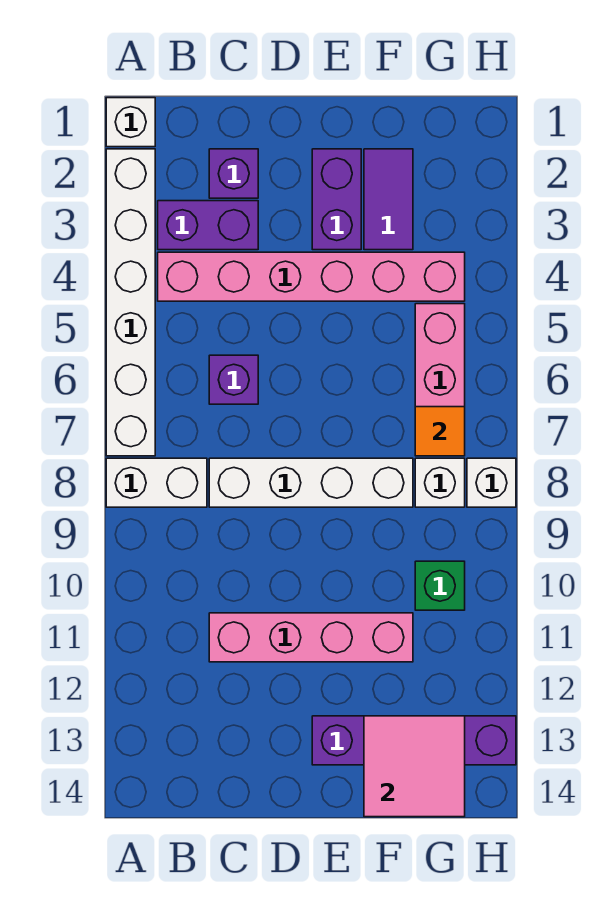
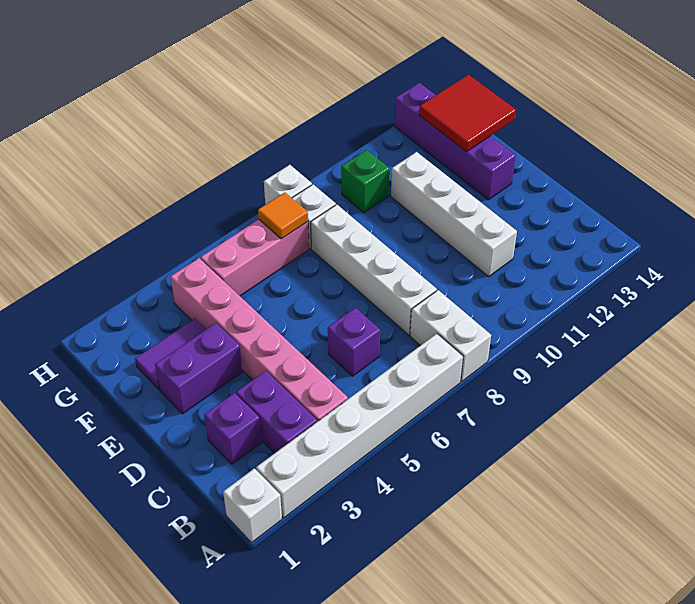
pink brick C11:F11 level 1 -> white brick C11:F11 level 1
pink tile F13:G14 level 2 -> red tile F13:G14 level 2

